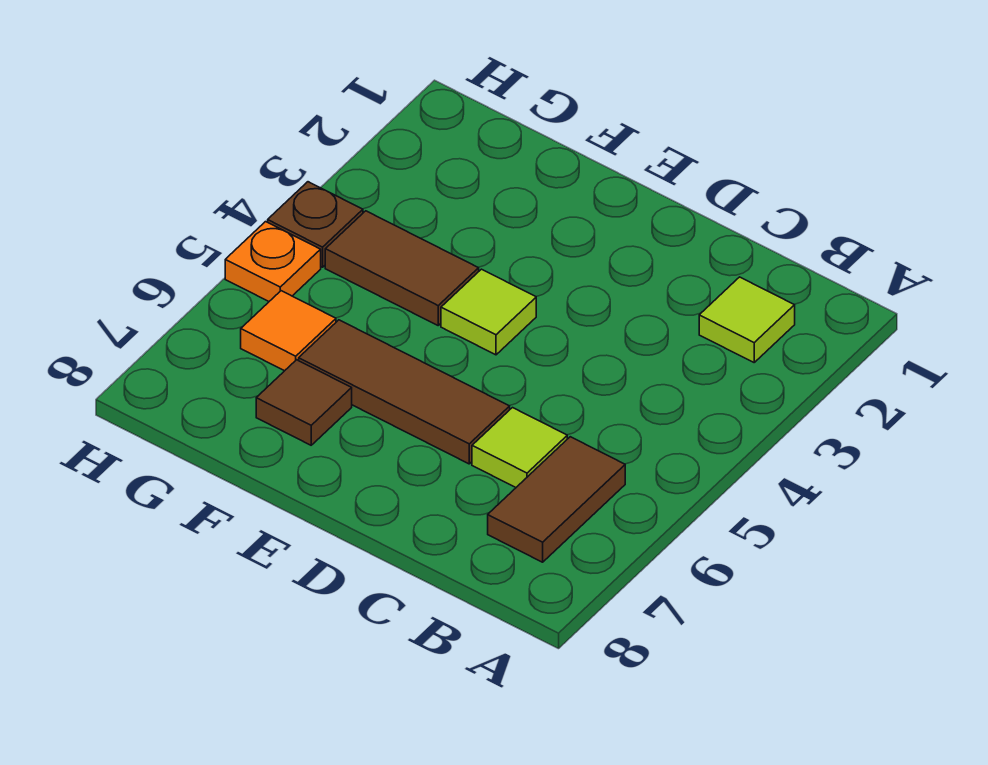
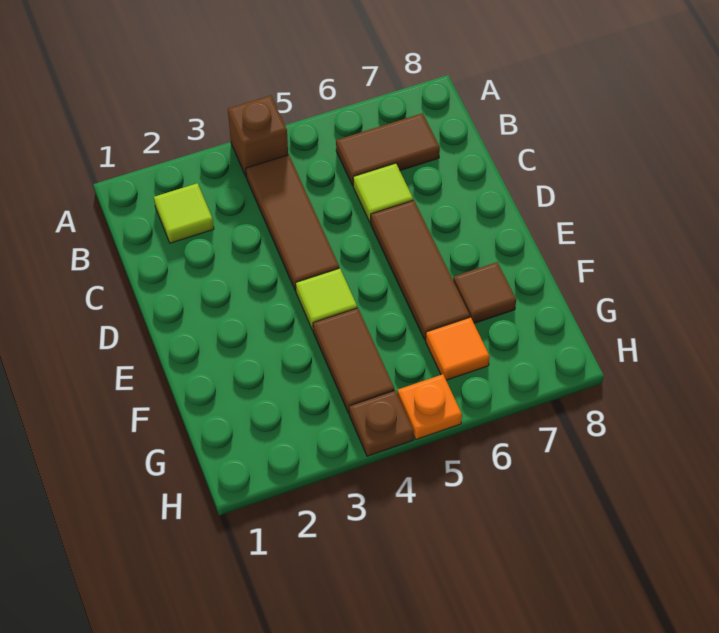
none -> brown brick A4 level 1
none -> brown tile B4:D4 level 1

